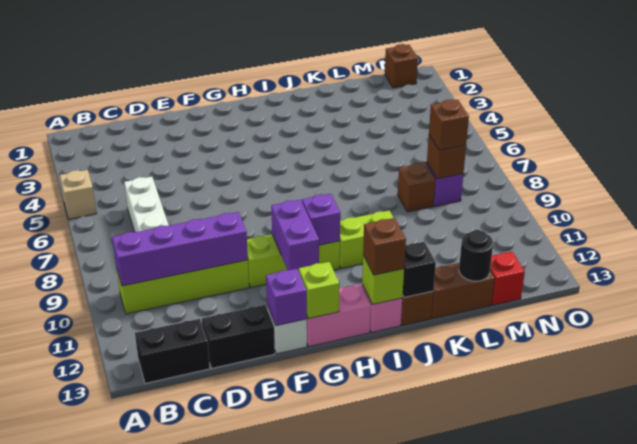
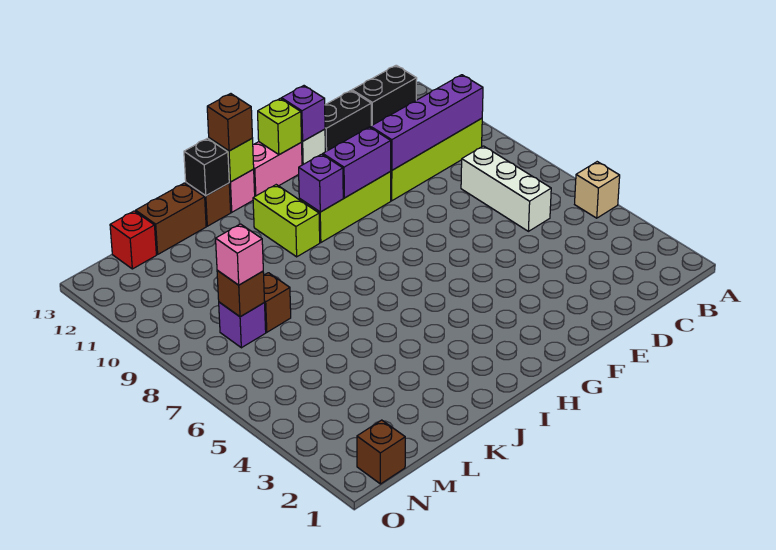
purple brick G10:G11 level 2 -> purple brick F10:G10 level 2
lime brick I10:J10 level 1 -> lime brick I10:I11 level 1
black round brick L13 level 2 -> none
brown brick M8 level 3 -> pink brick M8 level 3

